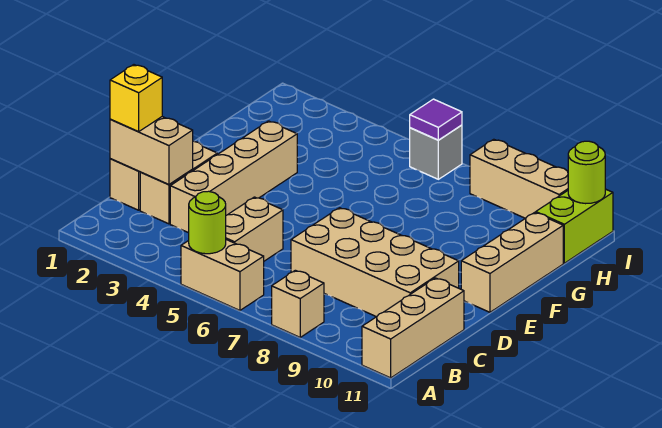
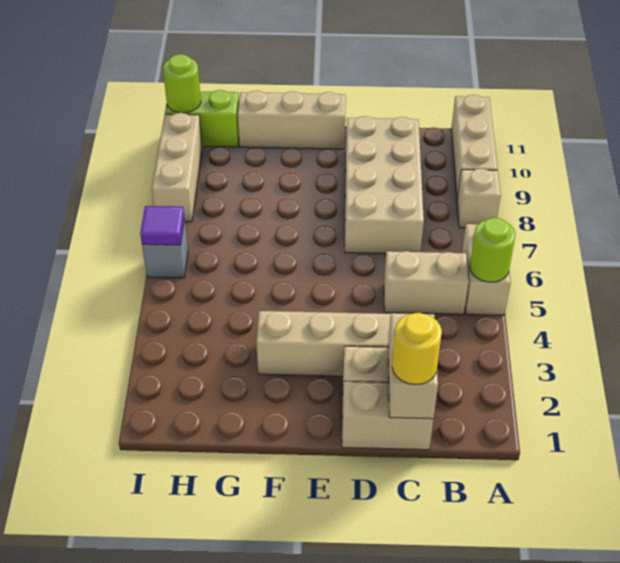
tan brick A11:C11 level 1 -> tan brick A9:A11 level 1
yellow brick C1 level 3 -> yellow round brick C1 level 3

